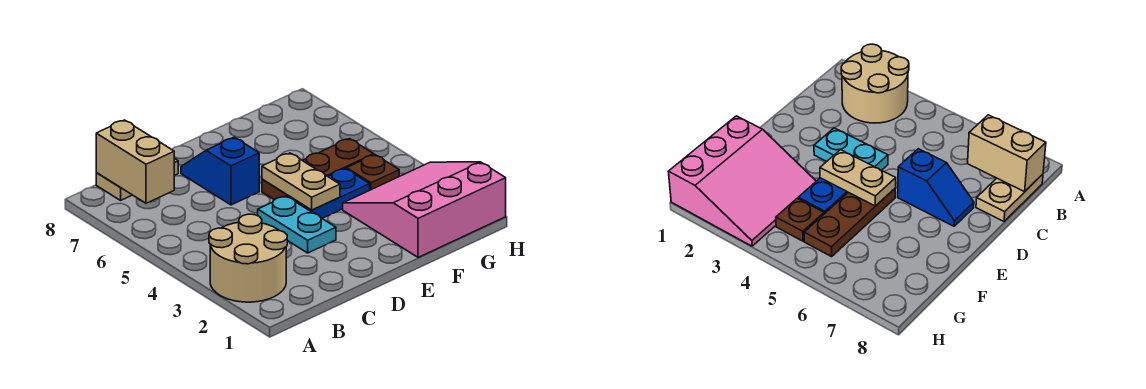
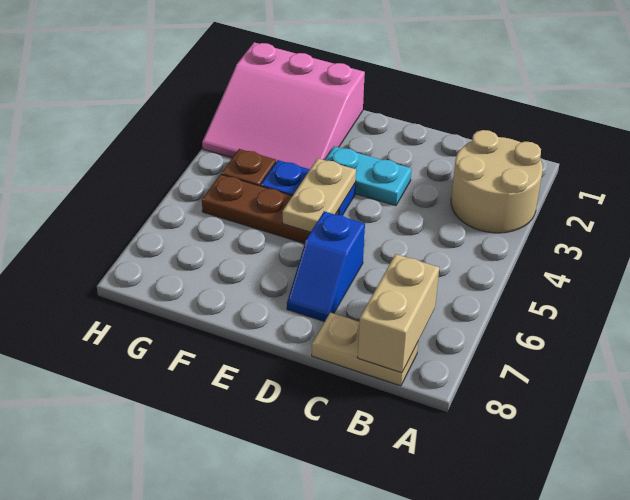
cyan plate D3:D4 level 1 -> cyan plate D3:E3 level 1

